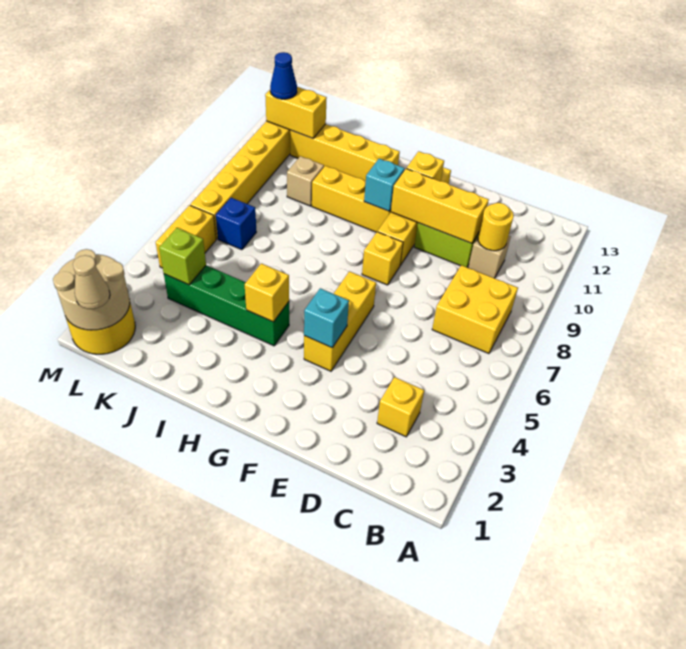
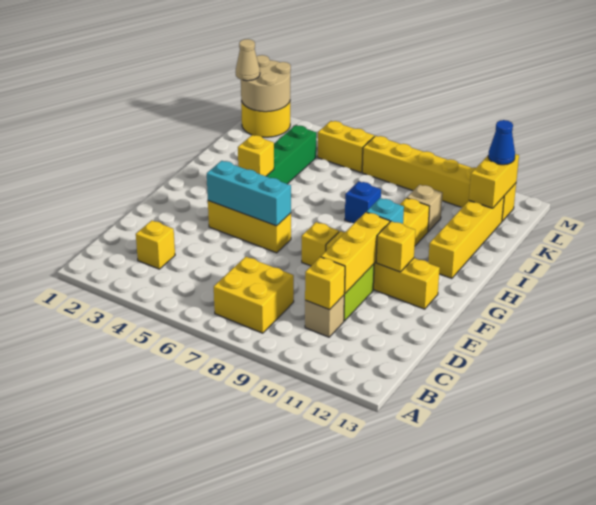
yellow round brick C10 level 2 -> yellow brick C10 level 2
cyan brick F4 level 2 -> cyan brick F4:F6 level 2
lime brick K4 level 2 -> none
blue brick K7 level 1 -> blue brick I8 level 1

